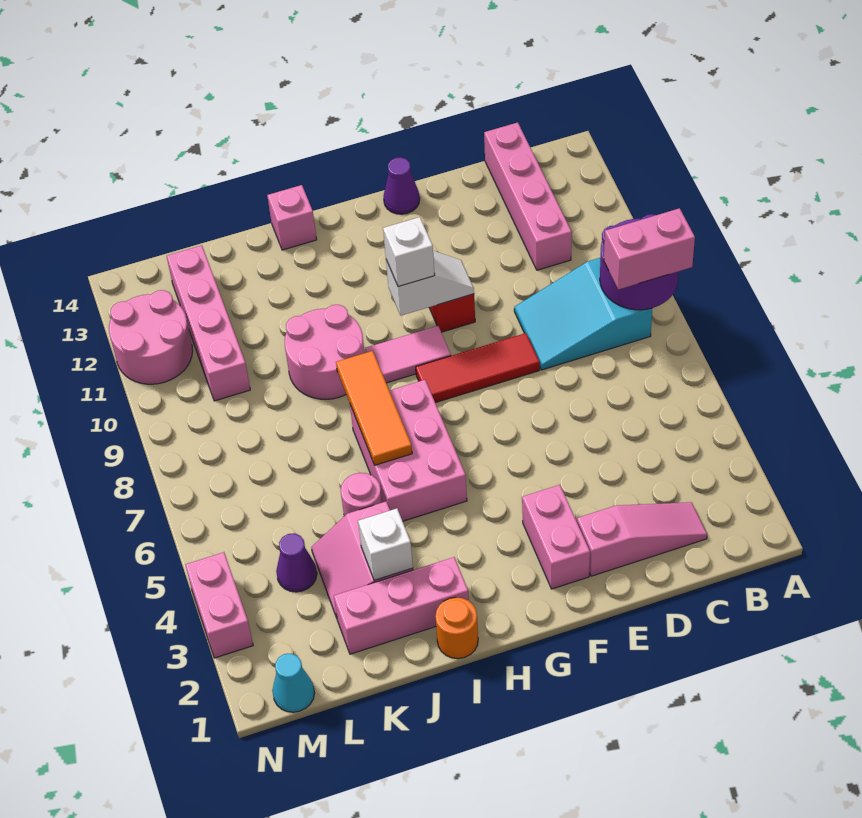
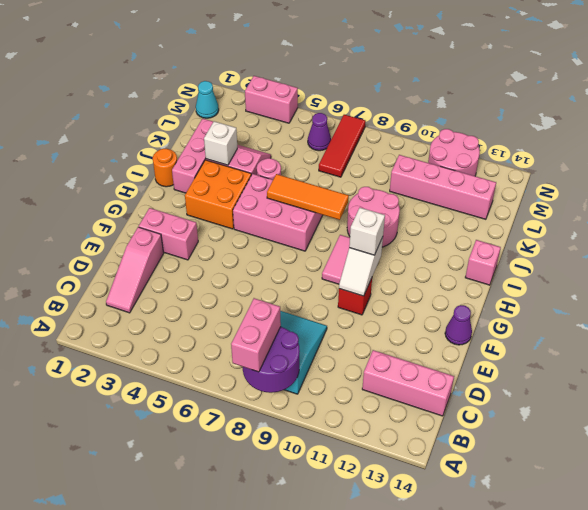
pink brick C11:C14 level 1 -> pink brick C12:C14 level 1
red tile E8:G8 level 1 -> red tile L7:N7 level 1
none -> orange brick H3:I4 level 1
purple cone L4 level 1 -> purple cone M6 level 1

